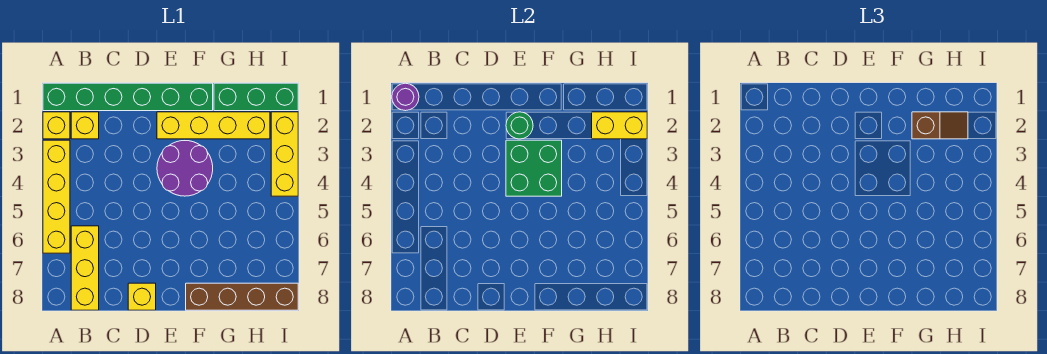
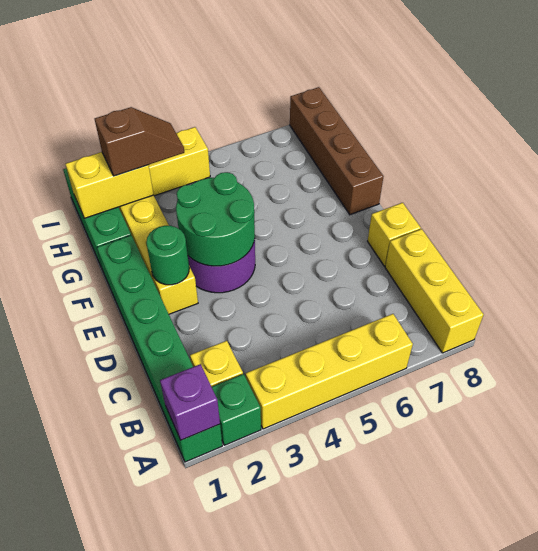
purple round brick A1 level 2 -> purple brick A1 level 2
yellow brick A2 level 1 -> green brick A2 level 1
yellow brick B6:B8 level 1 -> yellow brick A8:C8 level 1
green brick E3:F4 level 2 -> green round brick E3:F4 level 2
brown slope G2:H2 level 3 top G -> brown slope H2:H3 level 3 top 2
yellow brick H2:I2 level 2 -> yellow brick H1:H2 level 2

